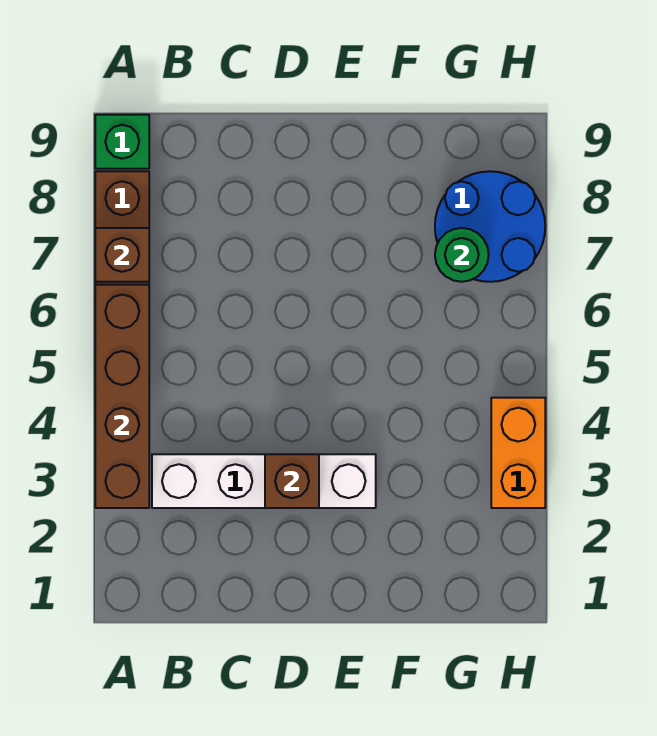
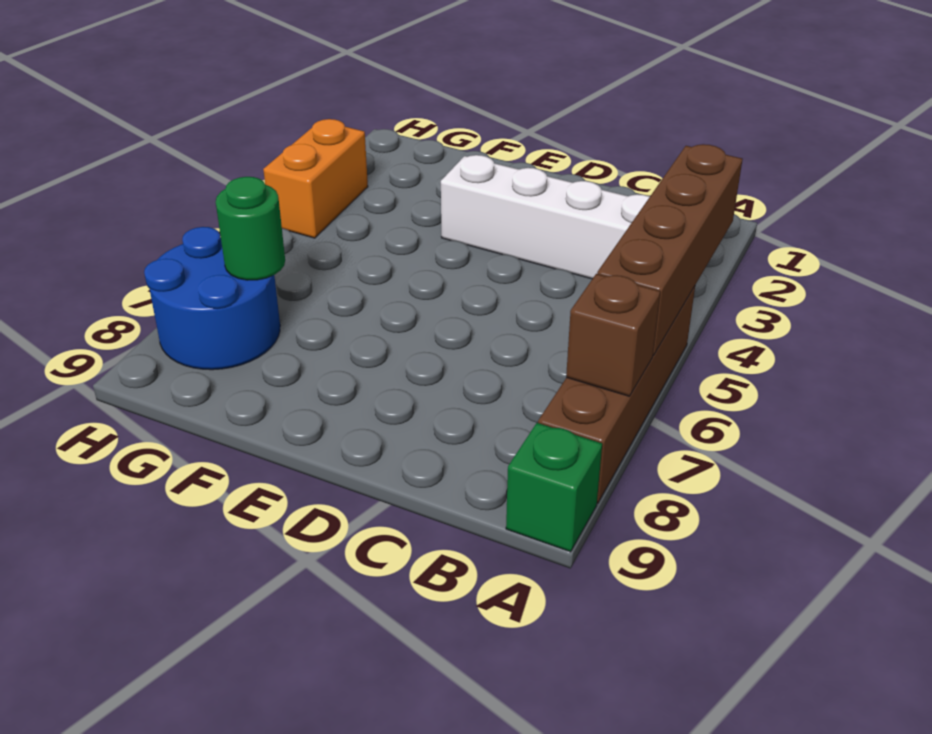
brown brick D3 level 2 -> none

